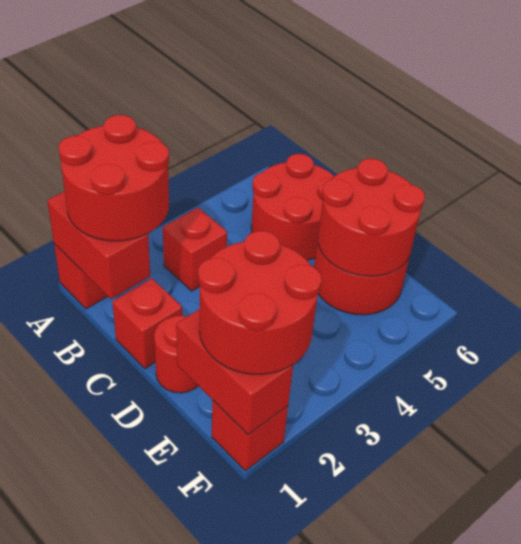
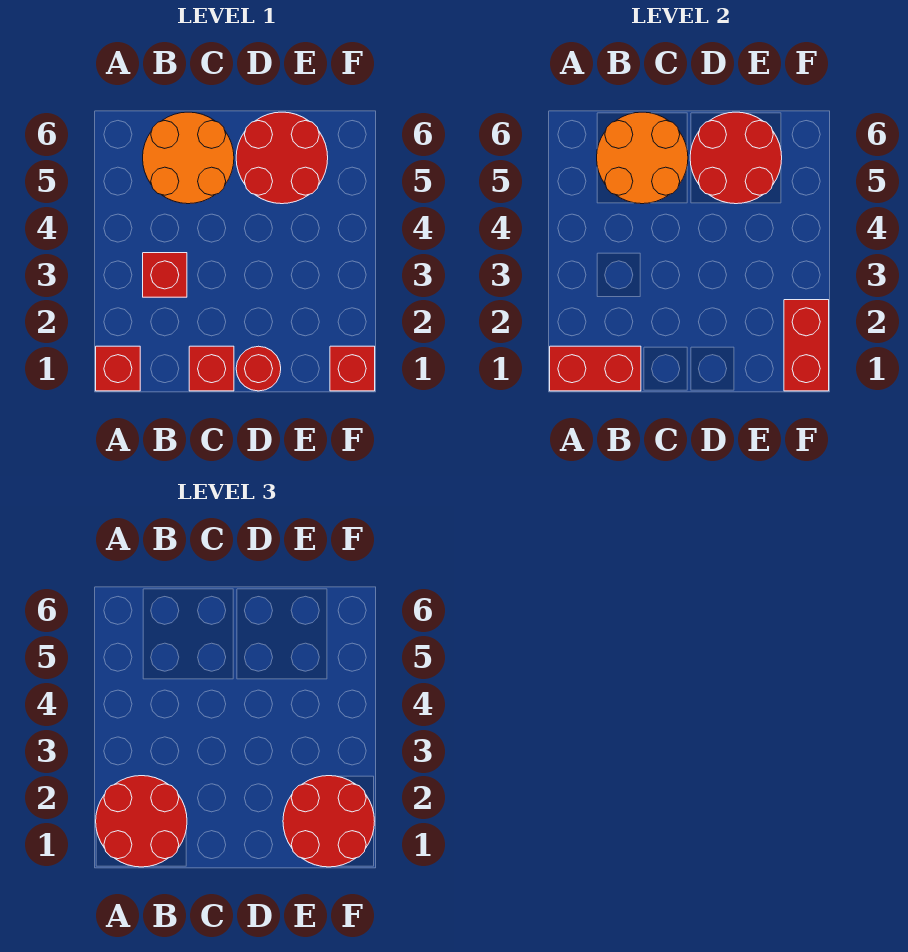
red round brick B5:C6 level 1 -> orange round brick B5:C6 level 1
none -> orange round brick B5:C6 level 2
red brick E1:F1 level 2 -> red brick F1:F2 level 2

